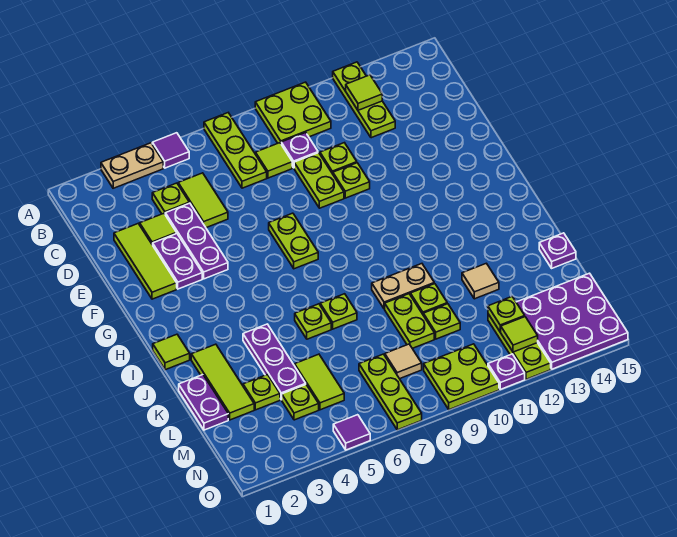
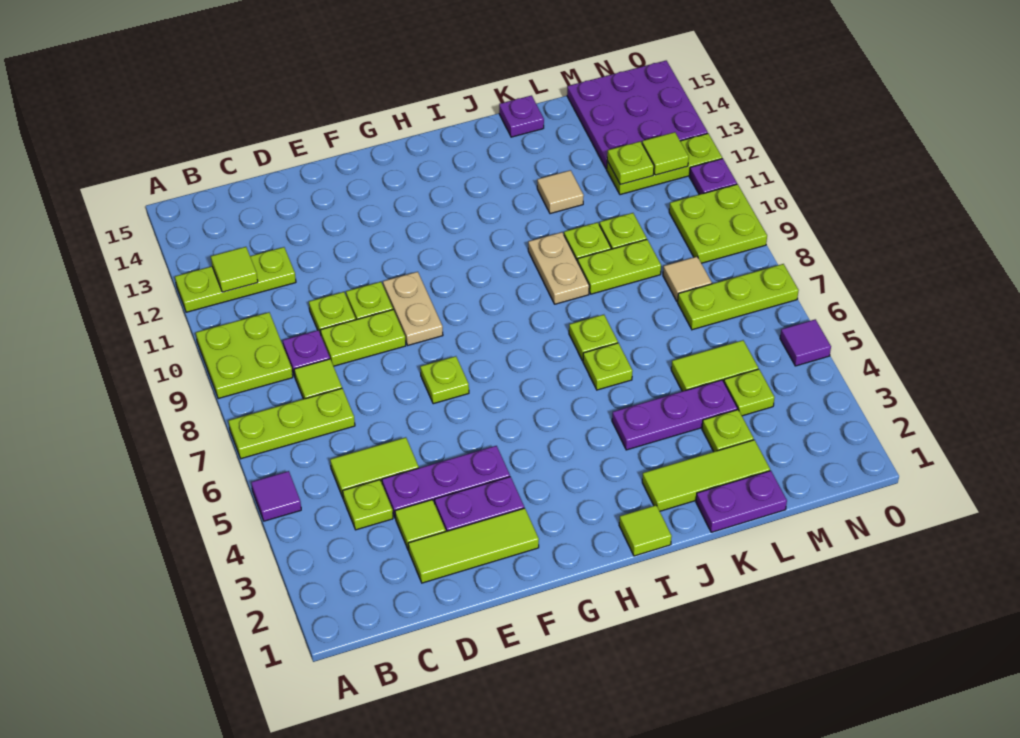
tan plate A3:A4 level 1 -> tan plate F9:F10 level 1
lime plate F7:G7 level 1 -> lime plate F7 level 1

